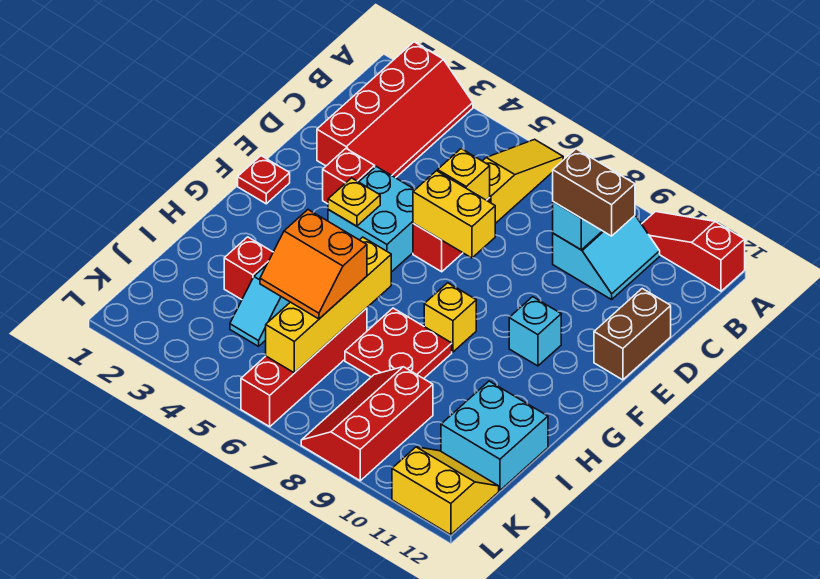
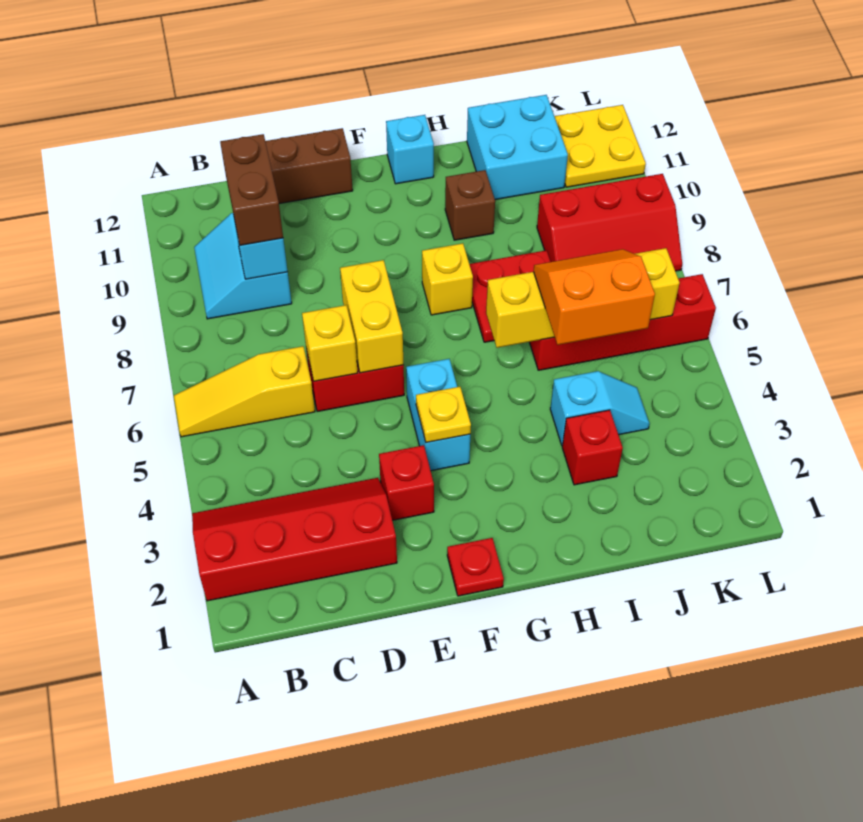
red slope A10:A12 level 1 top 12 -> none
cyan slope B9:C10 level 1 top 9 -> cyan slope B9:C10 level 1 top C
cyan brick E4:F5 level 1 -> cyan brick F4:F5 level 1
cyan brick F10 level 1 -> cyan brick G12 level 1
none -> brown brick H10 level 1
orange slope I5:J6 level 3 top I -> orange slope I5:J6 level 3 top 5
yellow slope K11:L12 level 1 top L -> yellow plate K11:L12 level 1

